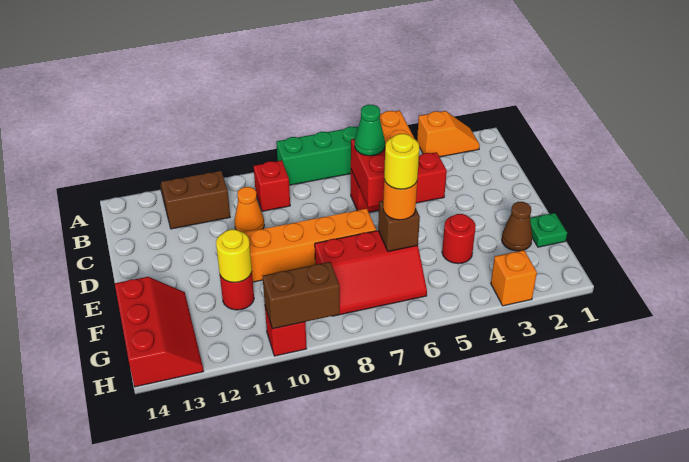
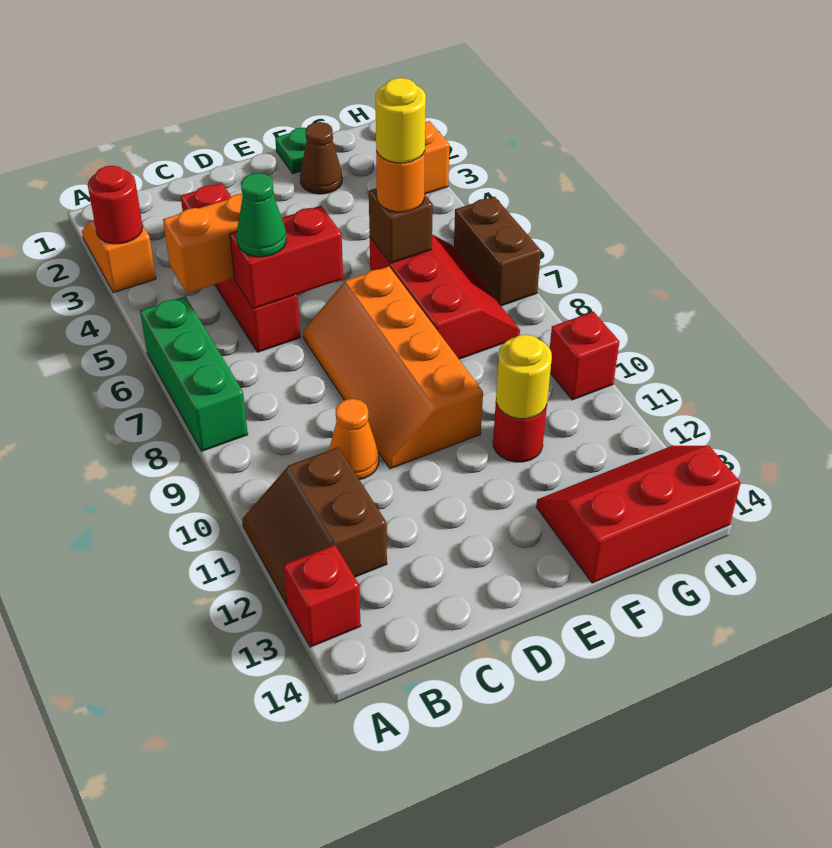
red brick B9 level 1 -> red brick A13 level 1
red brick C4:C6 level 1 -> red brick C3:C6 level 1
red round brick F4 level 1 -> red round brick A3 level 2
brown brick H9:H10 level 2 -> brown brick H6:H7 level 1

